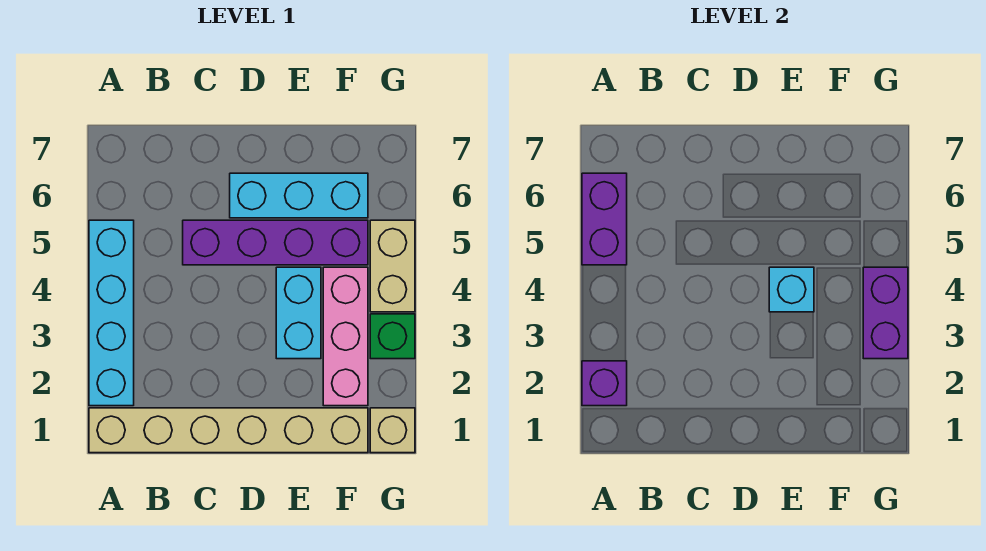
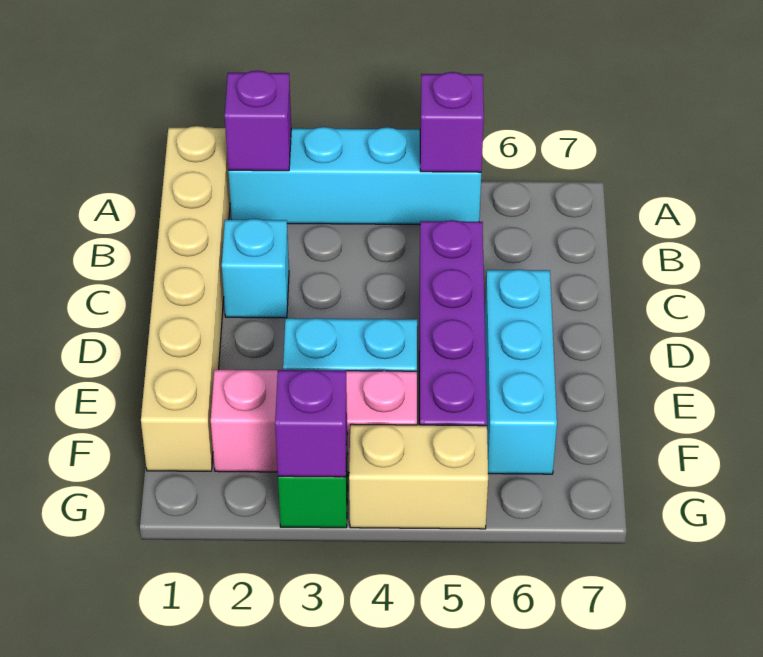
purple brick A5:A6 level 2 -> purple brick A5 level 2
cyan brick E4 level 2 -> cyan brick C2 level 1
tan brick G1 level 1 -> none
purple brick G3:G4 level 2 -> purple brick G3 level 2

